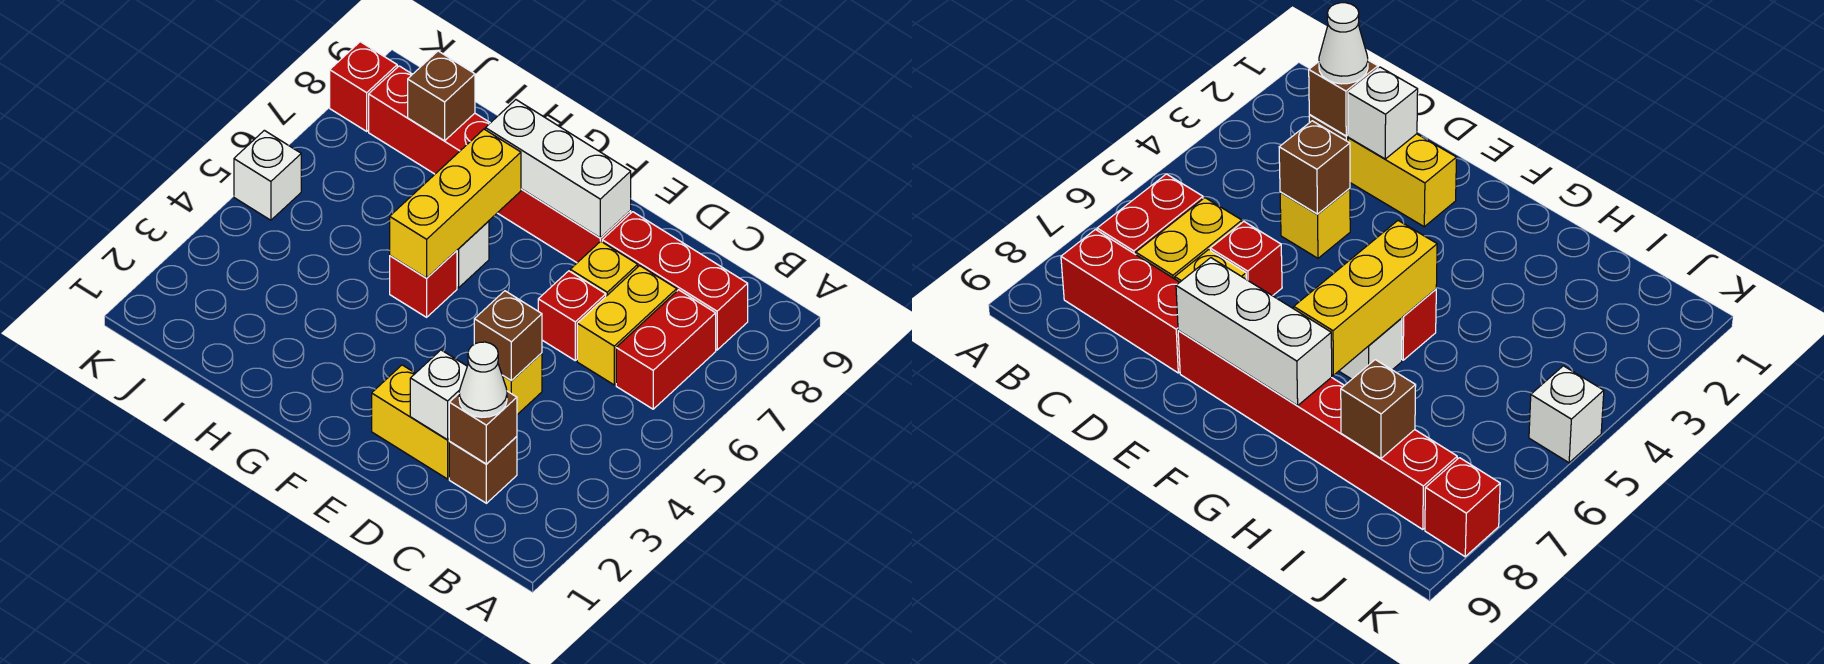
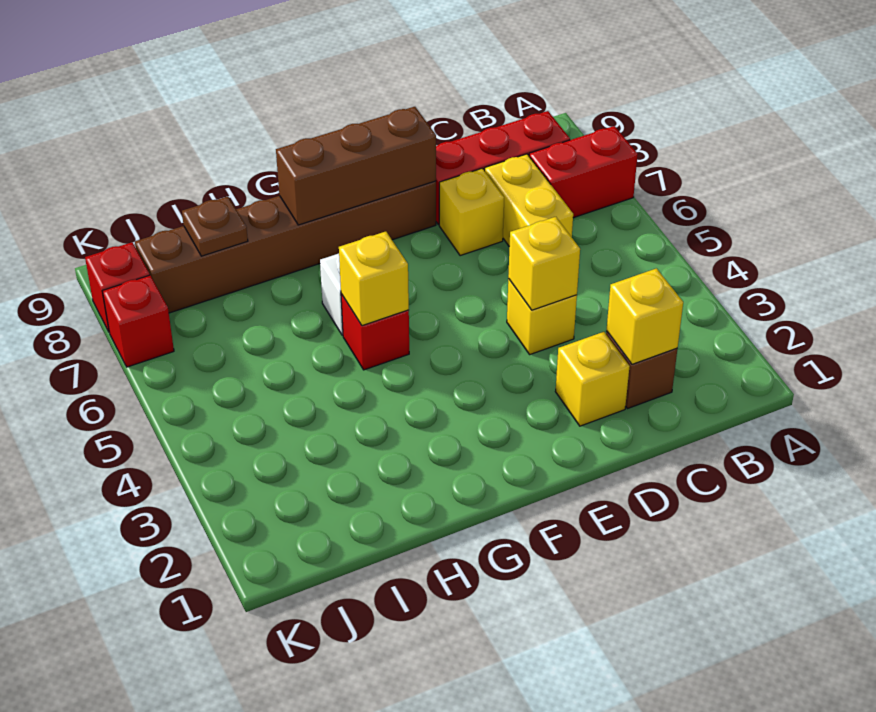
red brick B6:B7 level 1 -> red brick A7:B7 level 1
brown brick C2 level 2 -> yellow brick C2 level 2
white cone C2 level 3 -> none
yellow brick D2:E2 level 1 -> yellow brick D2 level 1
white brick D2 level 2 -> none
brown brick D4 level 2 -> yellow brick D4 level 2
red brick D6 level 1 -> red brick K7 level 1
red brick E8:J8 level 1 -> brown brick E8:J8 level 1
white brick E8:G8 level 2 -> brown brick E8:G8 level 2
yellow brick G5:G7 level 2 -> yellow brick G5 level 2
brown brick I8 level 2 -> brown plate I8 level 2
white brick K5 level 1 -> none

